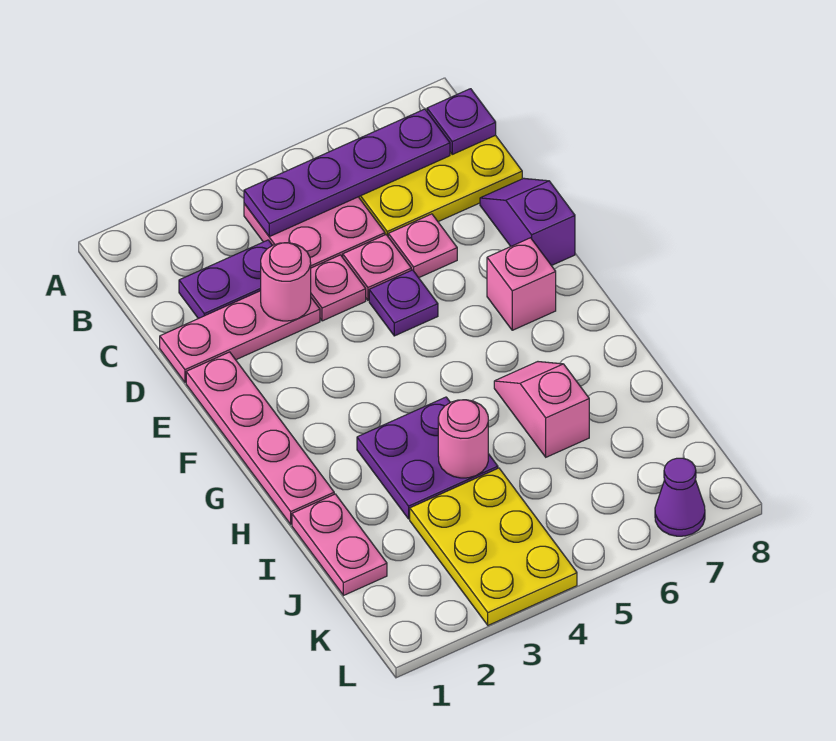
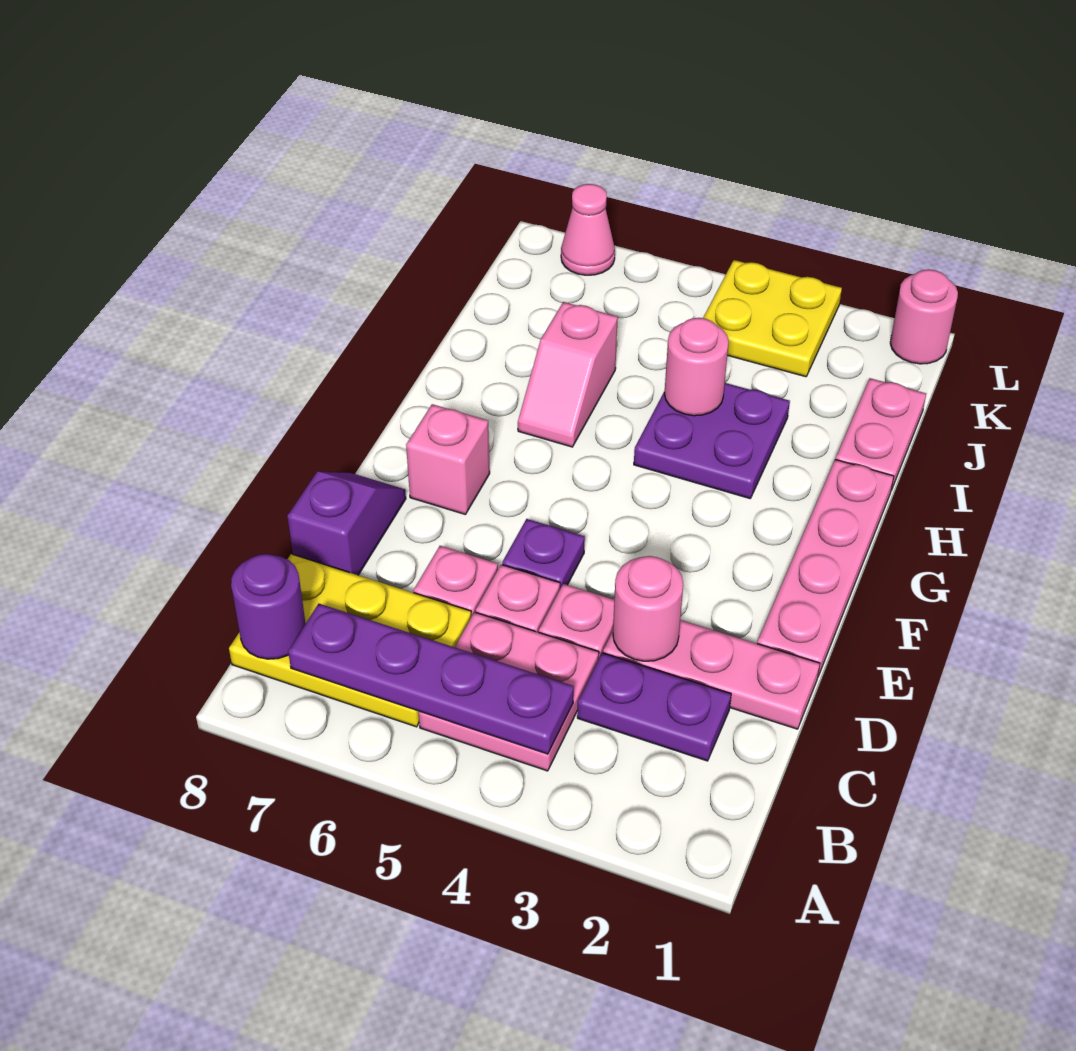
purple plate B8 level 2 -> purple round brick B8 level 2
purple slope D8:E8 level 1 top E -> purple slope D8:E8 level 1 top D
yellow plate J3:L4 level 1 -> yellow plate K3:L4 level 1
none -> pink round brick L1 level 1
purple cone L7 level 1 -> pink cone L7 level 1

